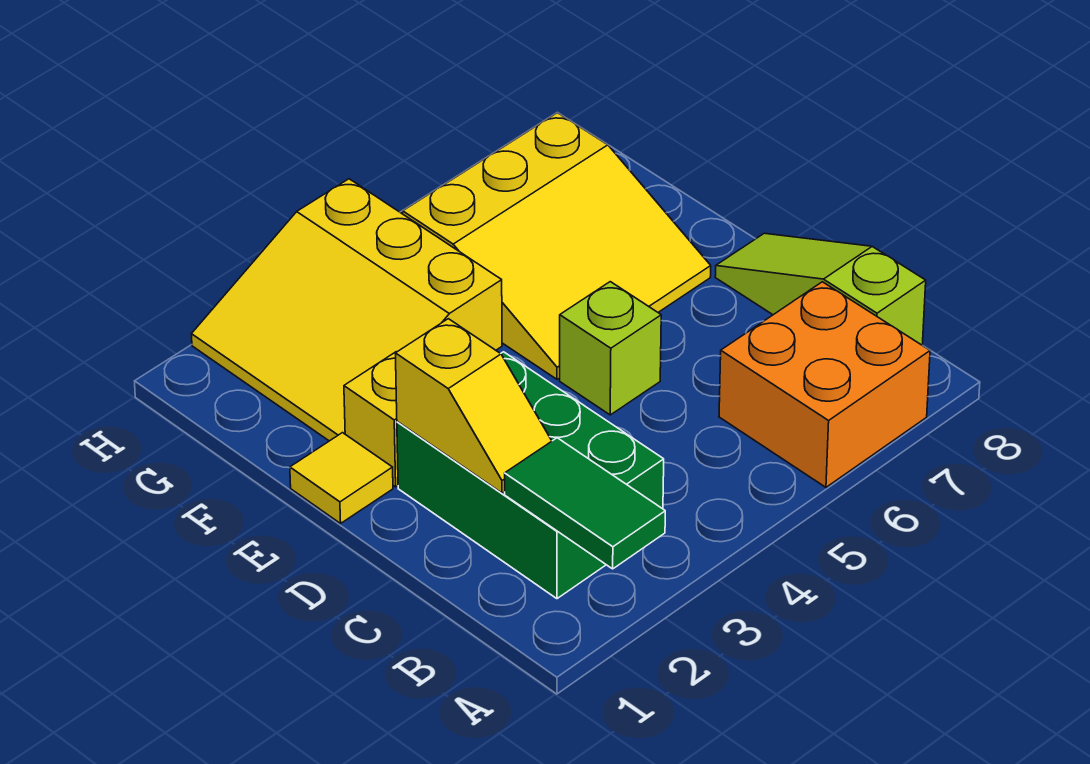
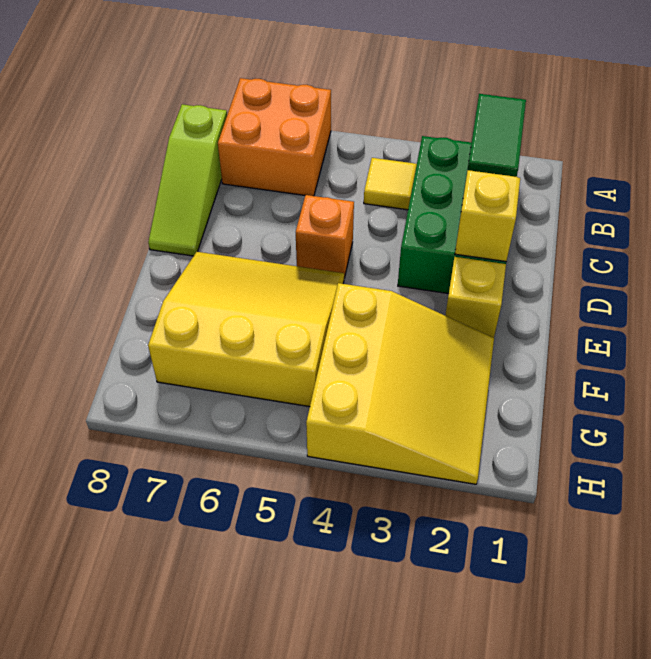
lime brick D5 level 1 -> orange brick D5 level 1
yellow tile E1 level 1 -> yellow tile B4 level 1

